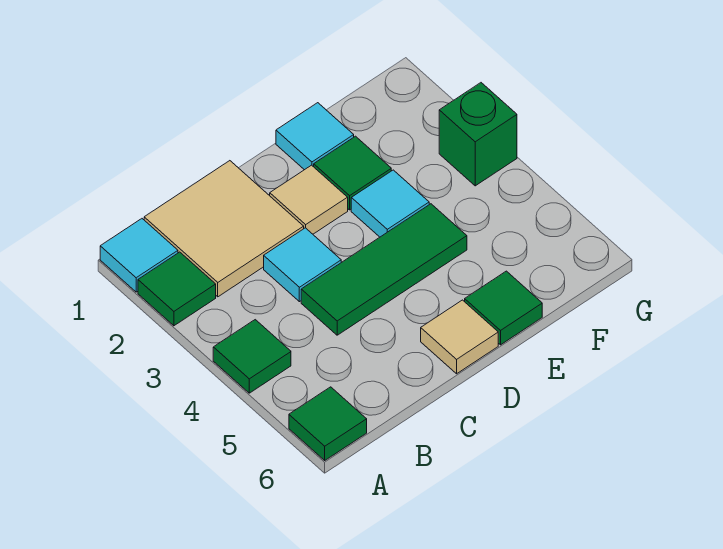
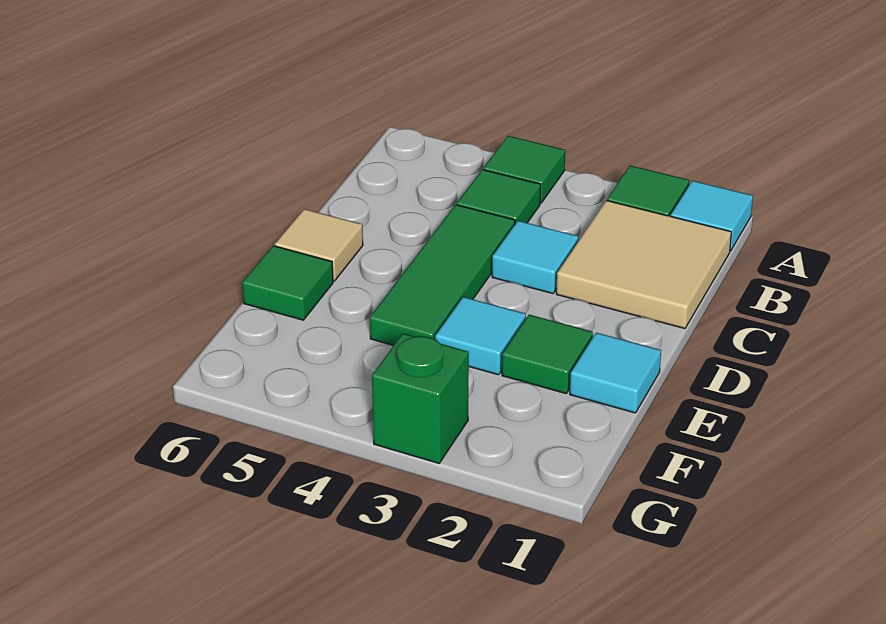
green tile A6 level 1 -> green tile B4 level 1
tan tile D2 level 1 -> none

